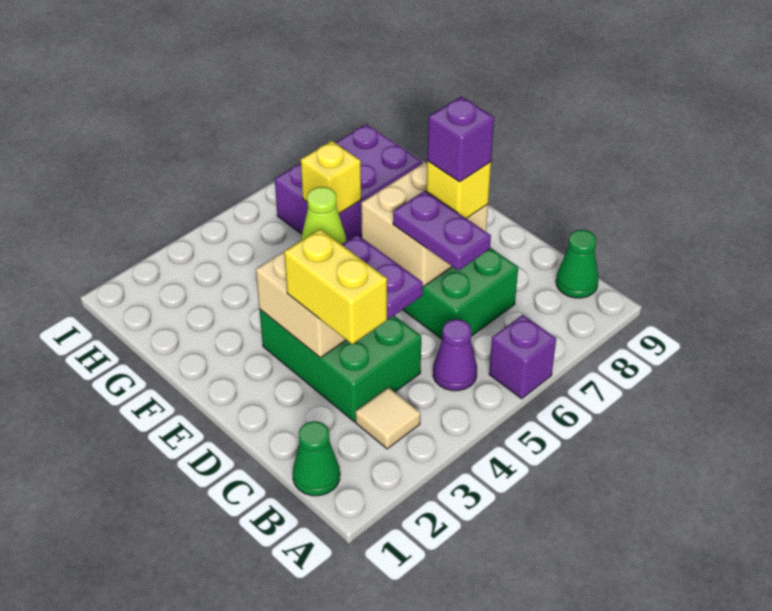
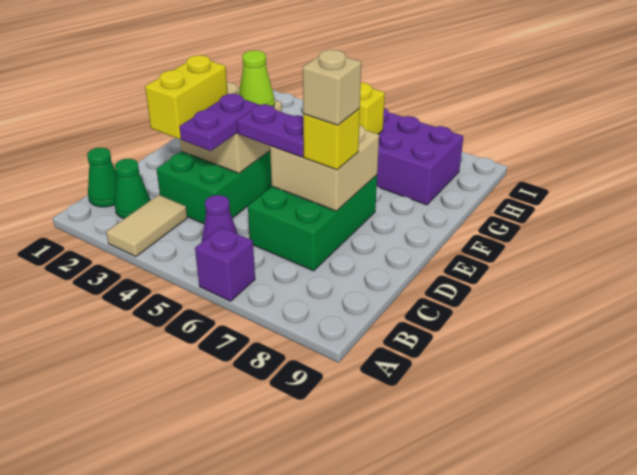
tan tile B3 level 1 -> tan tile A3:B3 level 1
green cone B9 level 1 -> green cone B2 level 1
purple plate C6:D6 level 3 -> purple plate D5:D6 level 3
purple brick D7 level 4 -> tan brick D7 level 4

